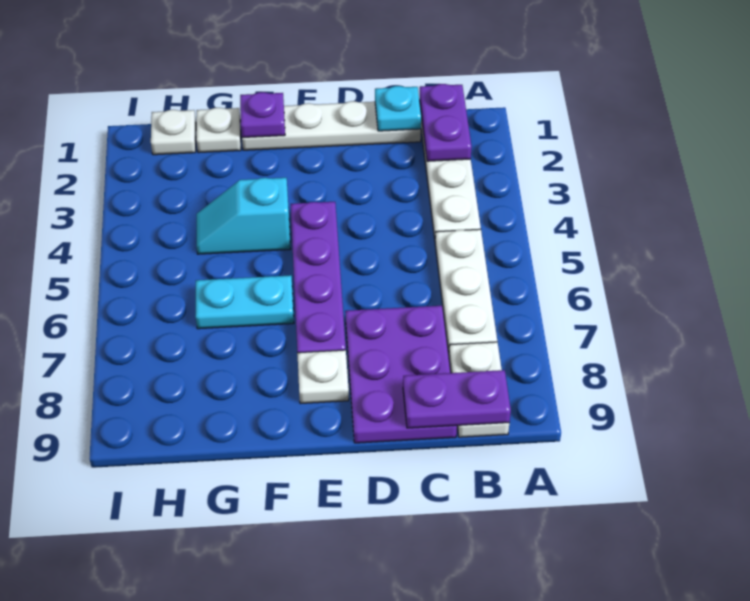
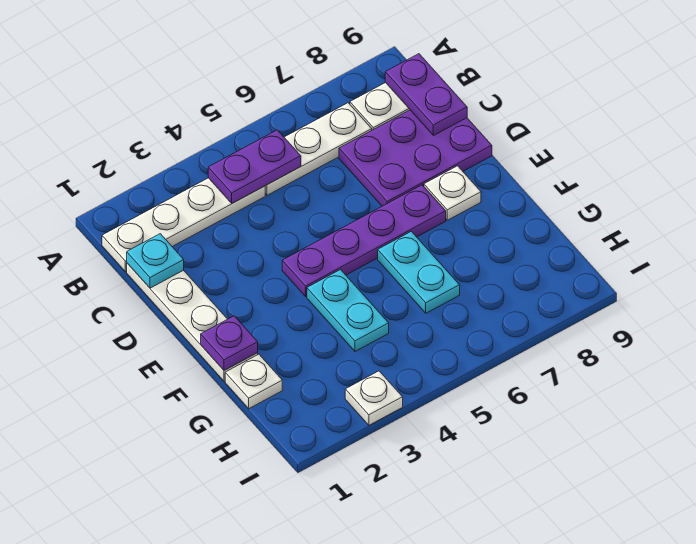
purple plate B1:B2 level 2 -> purple plate B4:B5 level 2
cyan slope F4:G4 level 1 top F -> cyan plate F4:G4 level 1
white plate H1 level 1 -> white plate I3 level 1

